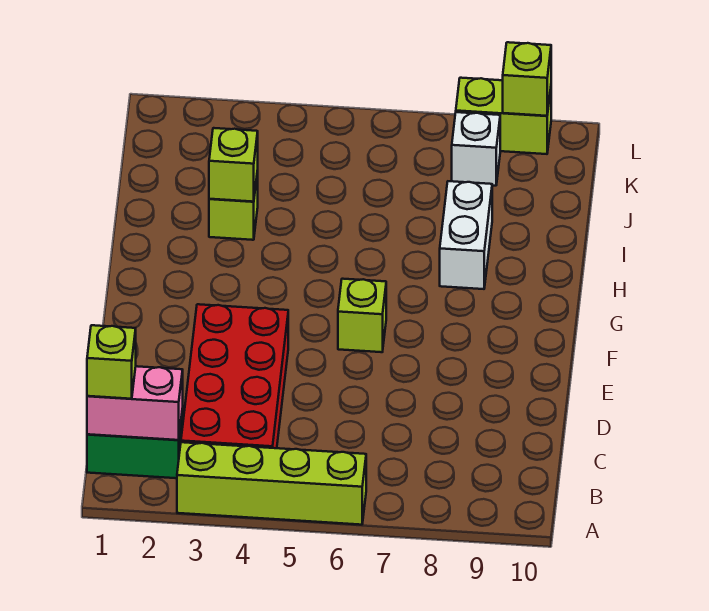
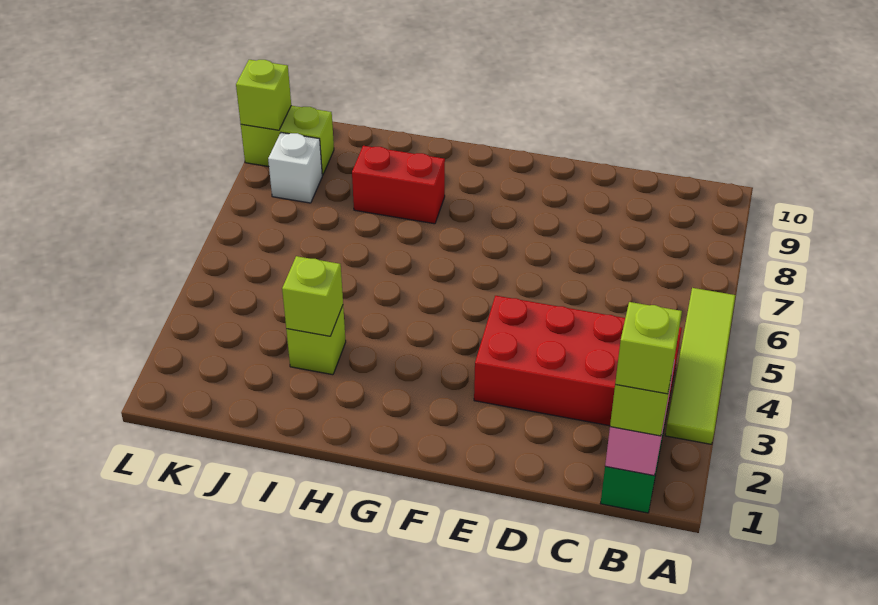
lime brick A3:A6 level 1 -> lime tile A3:A6 level 1
lime brick F6 level 1 -> lime brick B1 level 4
white brick H8:I8 level 1 -> red brick H8:I8 level 1
lime brick L8:L9 level 1 -> lime brick K9:L9 level 1

